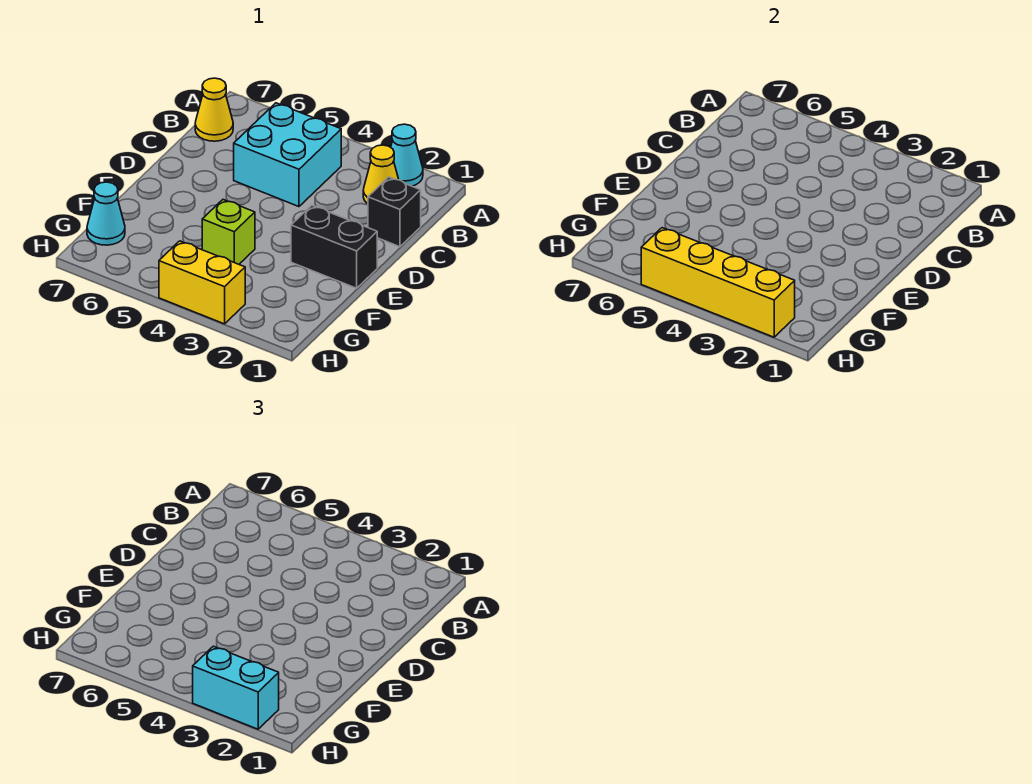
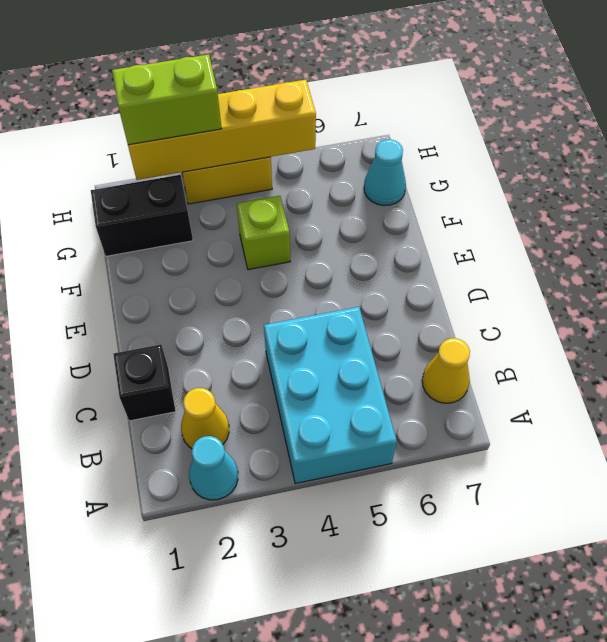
cyan brick B4:C5 level 1 -> cyan brick A4:C5 level 1
black brick E1:E2 level 1 -> black brick G1:G2 level 1
cyan brick H2:H3 level 3 -> lime brick H2:H3 level 3

